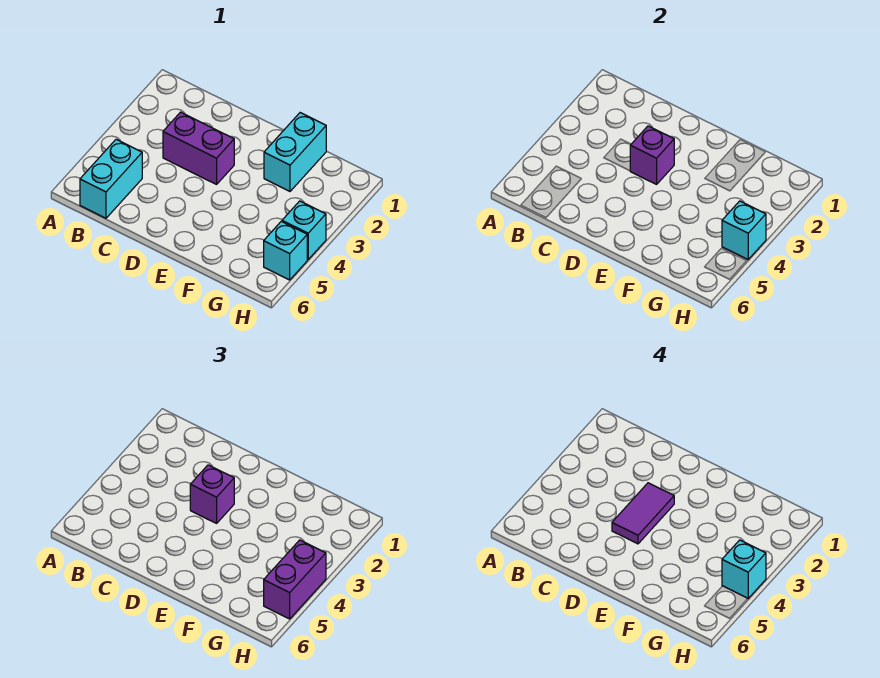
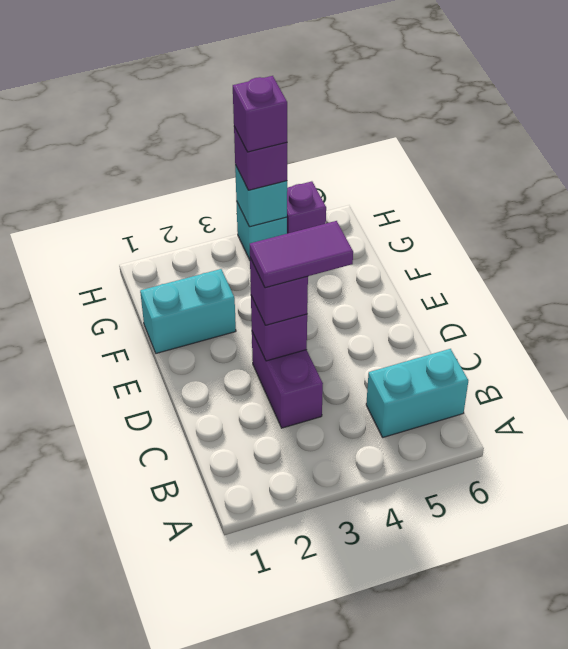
purple brick H4:H5 level 3 -> purple brick H4 level 3
cyan brick H4 level 4 -> purple brick H4 level 4
cyan brick H5 level 1 -> purple brick H5 level 1

